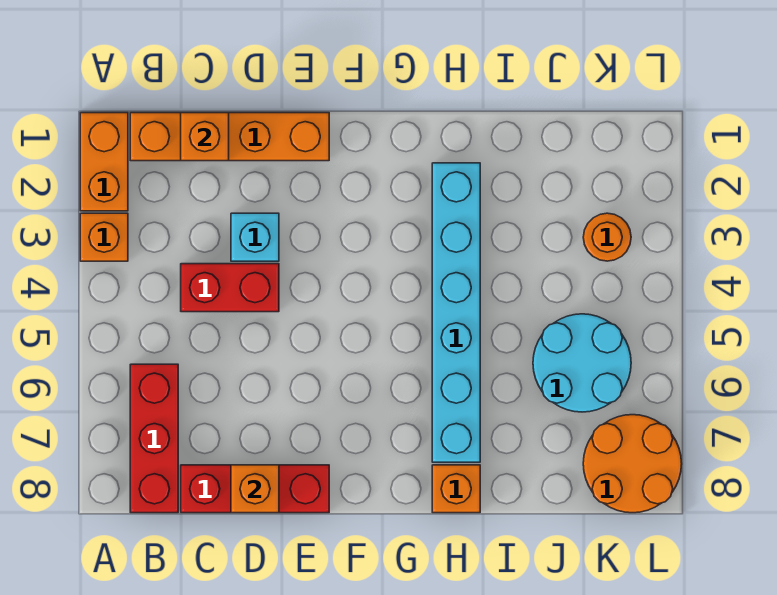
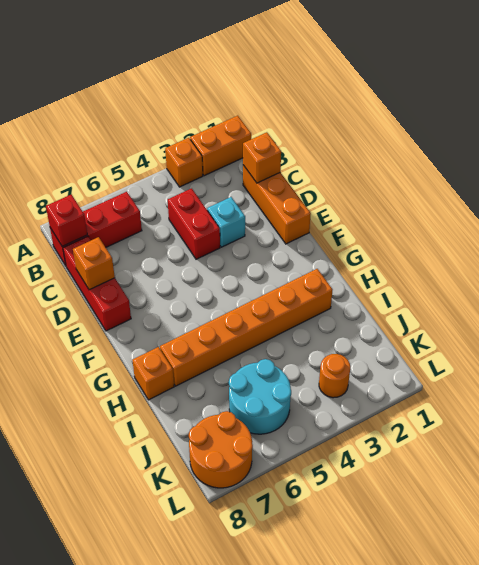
orange brick B1:E1 level 1 -> orange brick C1:E1 level 1
none -> red brick B8 level 2
cyan brick H2:H7 level 1 -> orange brick H2:H7 level 1

